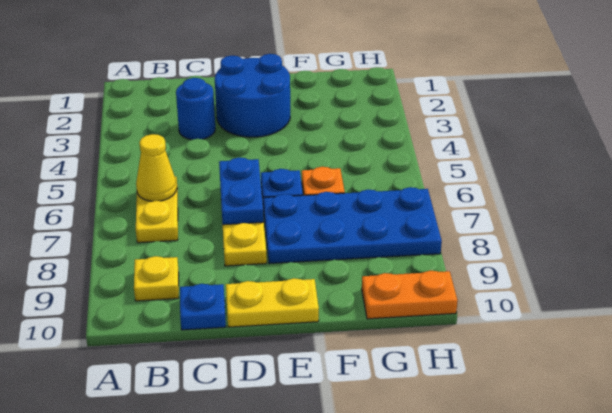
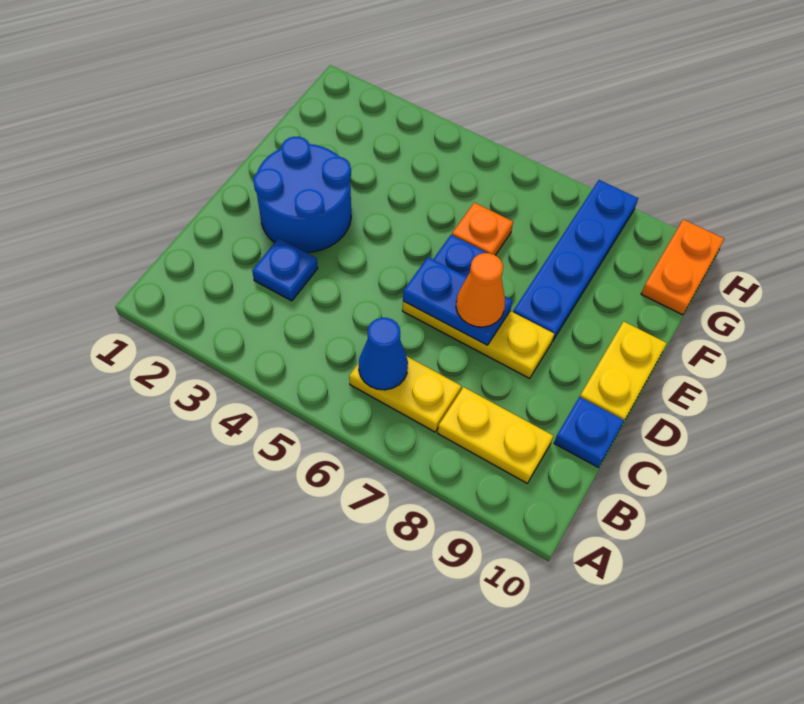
yellow cone B6 level 2 -> blue cone B6 level 2
yellow plate B9 level 1 -> yellow plate B8:B9 level 1
blue round brick C3 level 1 -> blue plate C3 level 1
none -> orange cone D7 level 3
blue plate E7:H8 level 1 -> blue plate E8:H8 level 1

